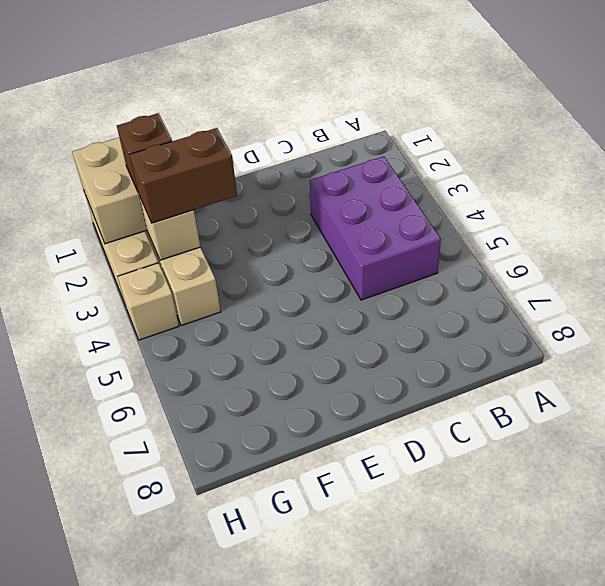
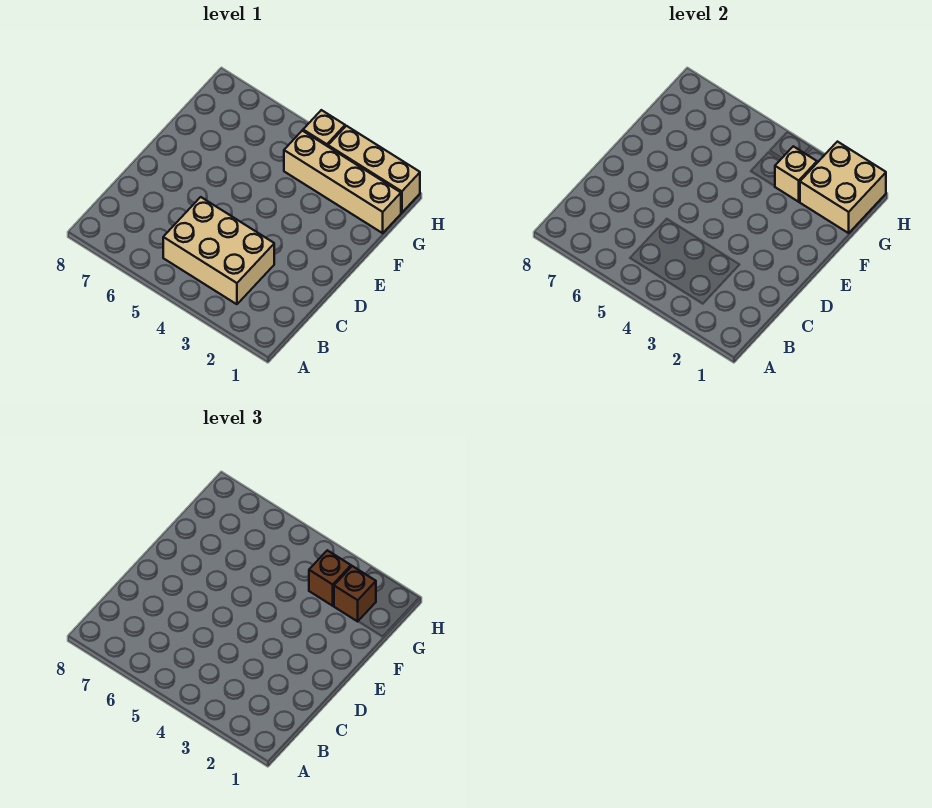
purple brick B3:C5 level 1 -> tan brick B3:C5 level 1
brown brick F3:G3 level 3 -> brown brick G3 level 3

